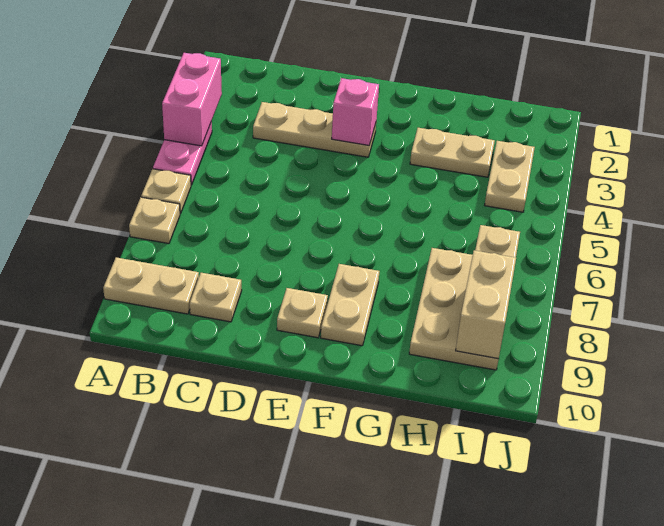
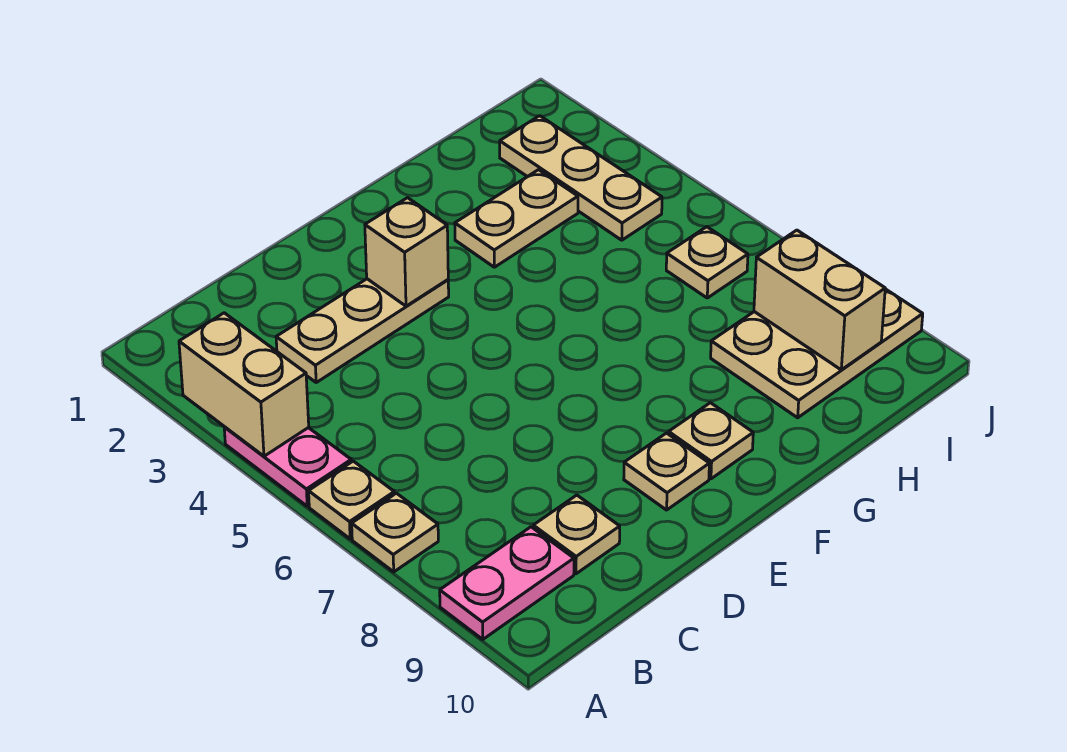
pink brick A3:A4 level 2 -> tan brick A3:A4 level 2
tan plate A9:B9 level 1 -> pink plate A9:B9 level 1
pink brick E3 level 2 -> tan brick E3 level 2
tan plate F8:F9 level 1 -> tan plate F9 level 1
tan plate H7:I9 level 1 -> tan plate H8:J9 level 1
tan plate I3:I4 level 1 -> tan plate I2:I4 level 1

